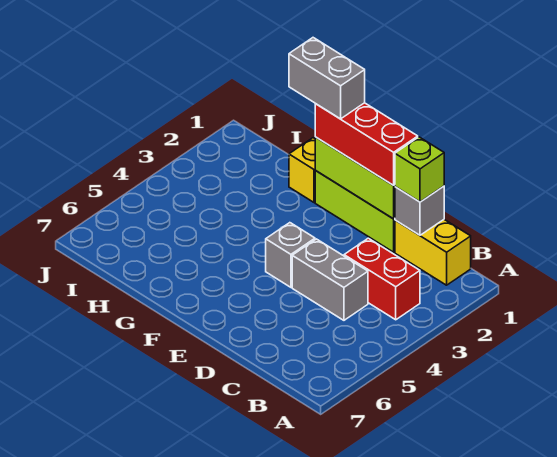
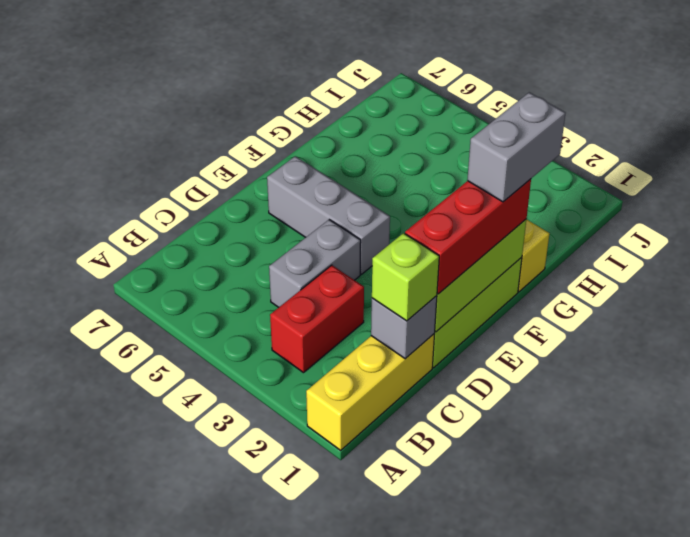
yellow brick B1:C1 level 1 -> yellow brick A1:C1 level 1
grey brick E4 level 1 -> grey brick E4:E6 level 1

